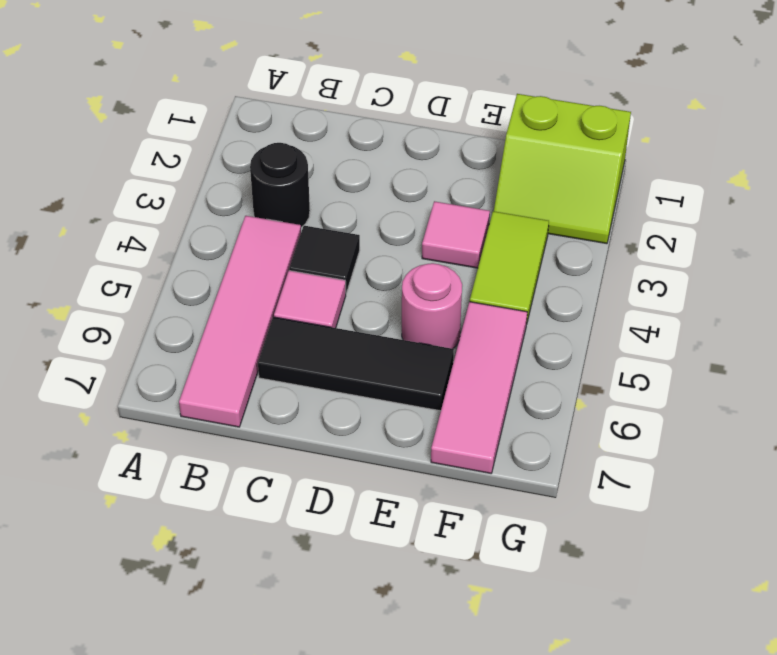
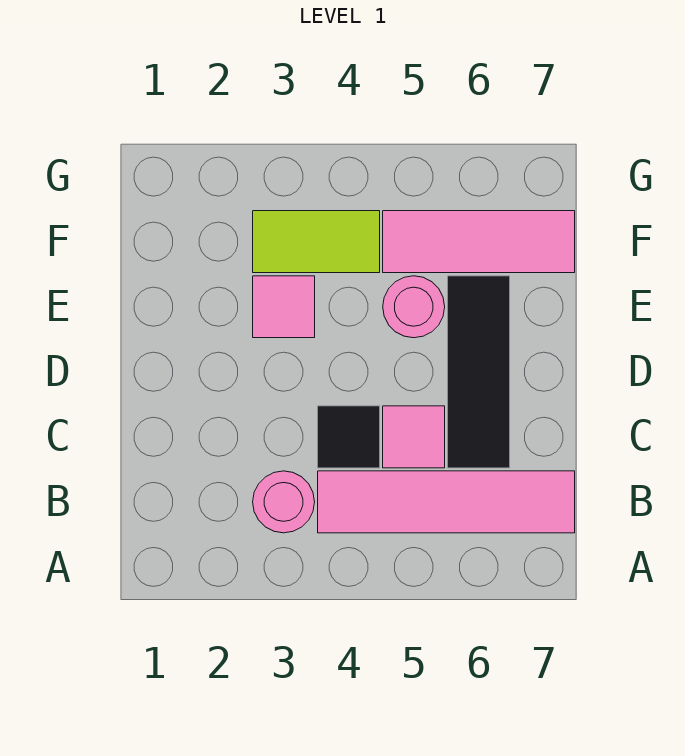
black round brick B3 level 1 -> pink round brick B3 level 1
lime slope F1:G2 level 1 top 1 -> none

